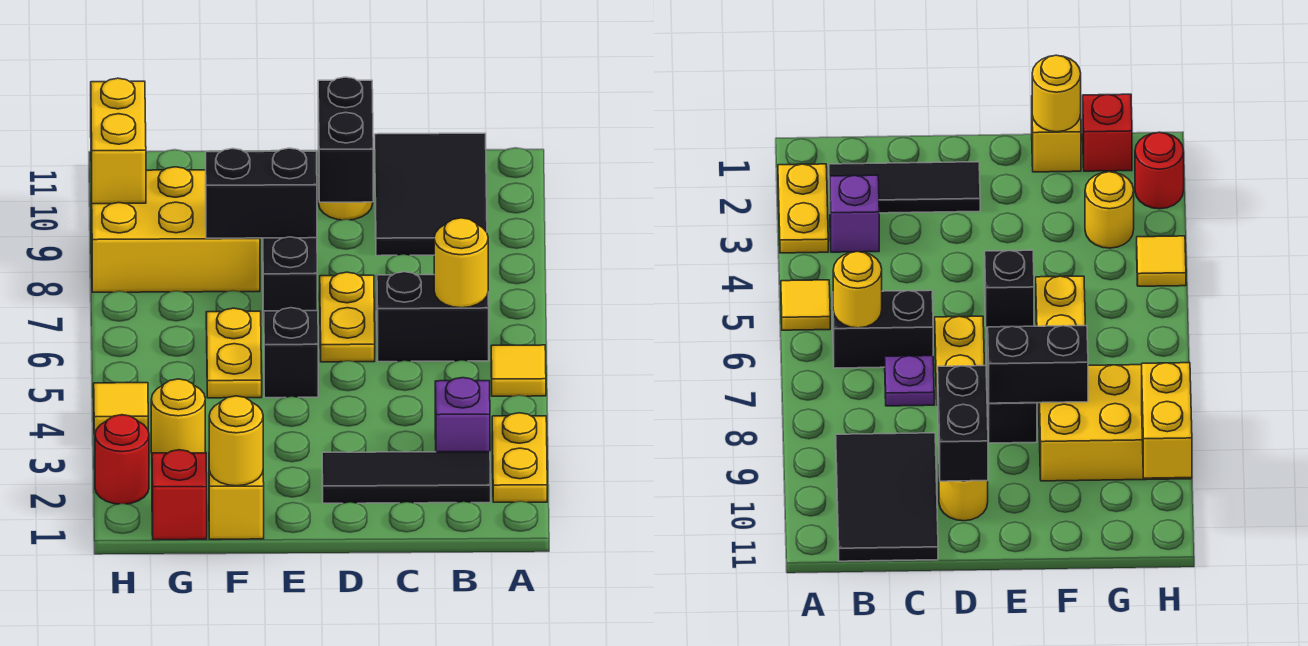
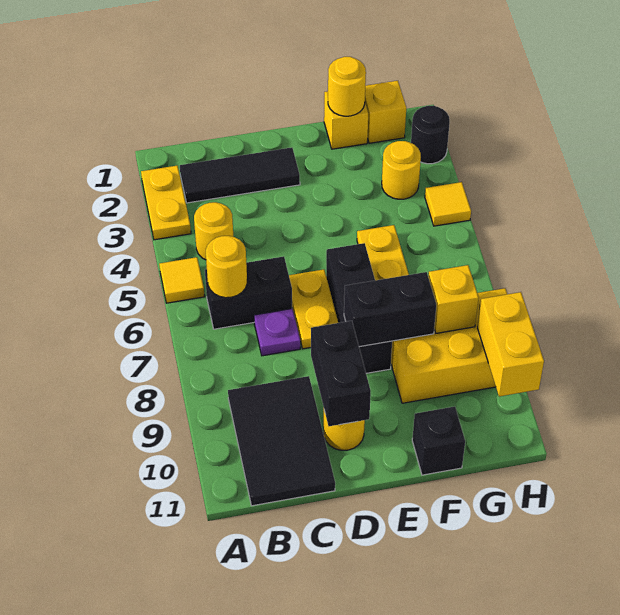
purple brick B3 level 1 -> none
none -> yellow round brick B4 level 1
black brick E5 level 1 -> black brick F11 level 1
black brick E7:E8 level 1 -> black brick E6:E8 level 1
red brick G1 level 1 -> yellow brick G1 level 1
none -> yellow brick G8 level 2
red round brick H2 level 1 -> black round brick H2 level 1

